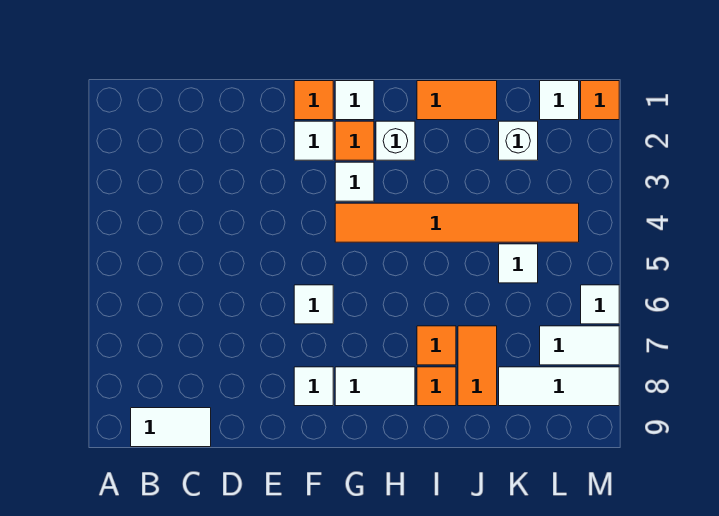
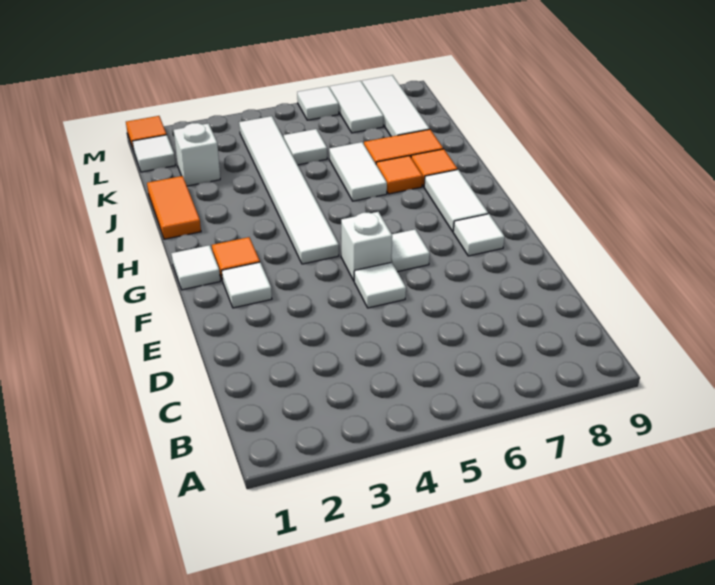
white tile B9:C9 level 1 -> white tile I6:J6 level 1
orange tile F1 level 1 -> none
white tile G3 level 1 -> white tile E5 level 1
orange tile G4:L4 level 1 -> white tile G4:L4 level 1
white brick H2 level 1 -> white brick F5 level 1

